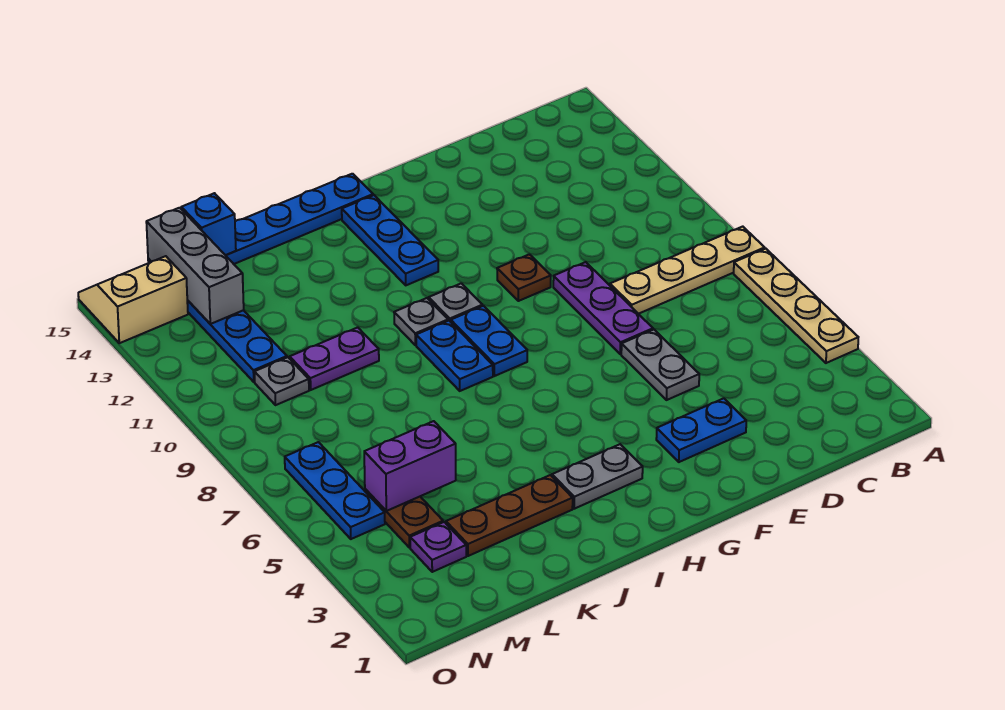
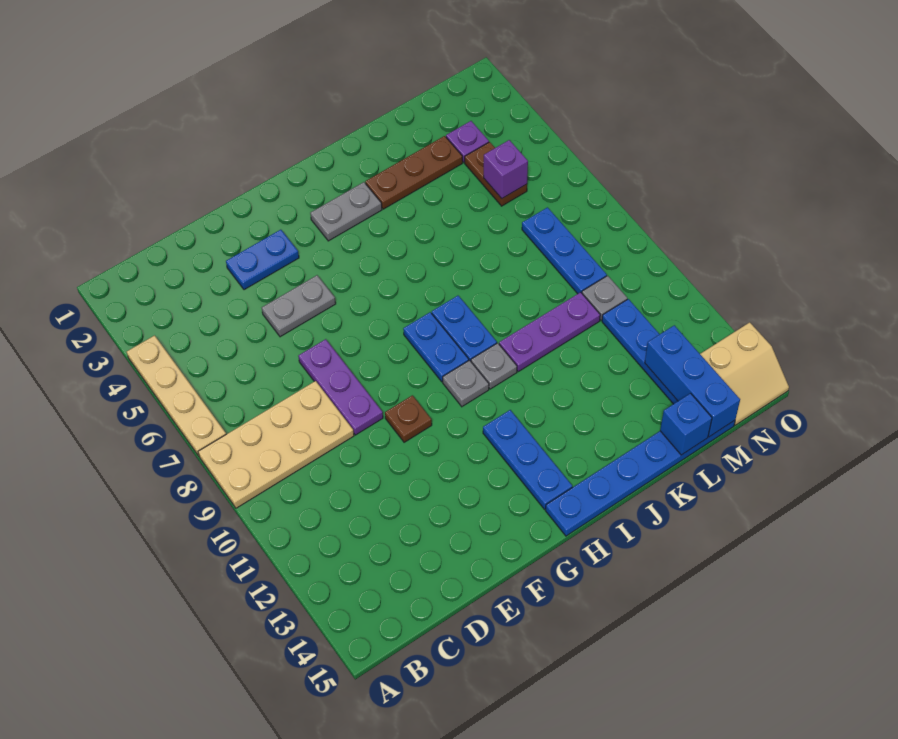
tan plate A8:D8 level 1 -> tan plate A8:D9 level 1
grey plate E5:E6 level 1 -> grey plate E5:F5 level 1
purple plate K10:L10 level 1 -> purple plate J10:L10 level 1
purple brick L5:M5 level 2 -> purple brick M5 level 2
grey brick M13:M15 level 2 -> blue brick M13:M15 level 2
blue plate N5:N7 level 1 -> blue plate M7:M9 level 1

